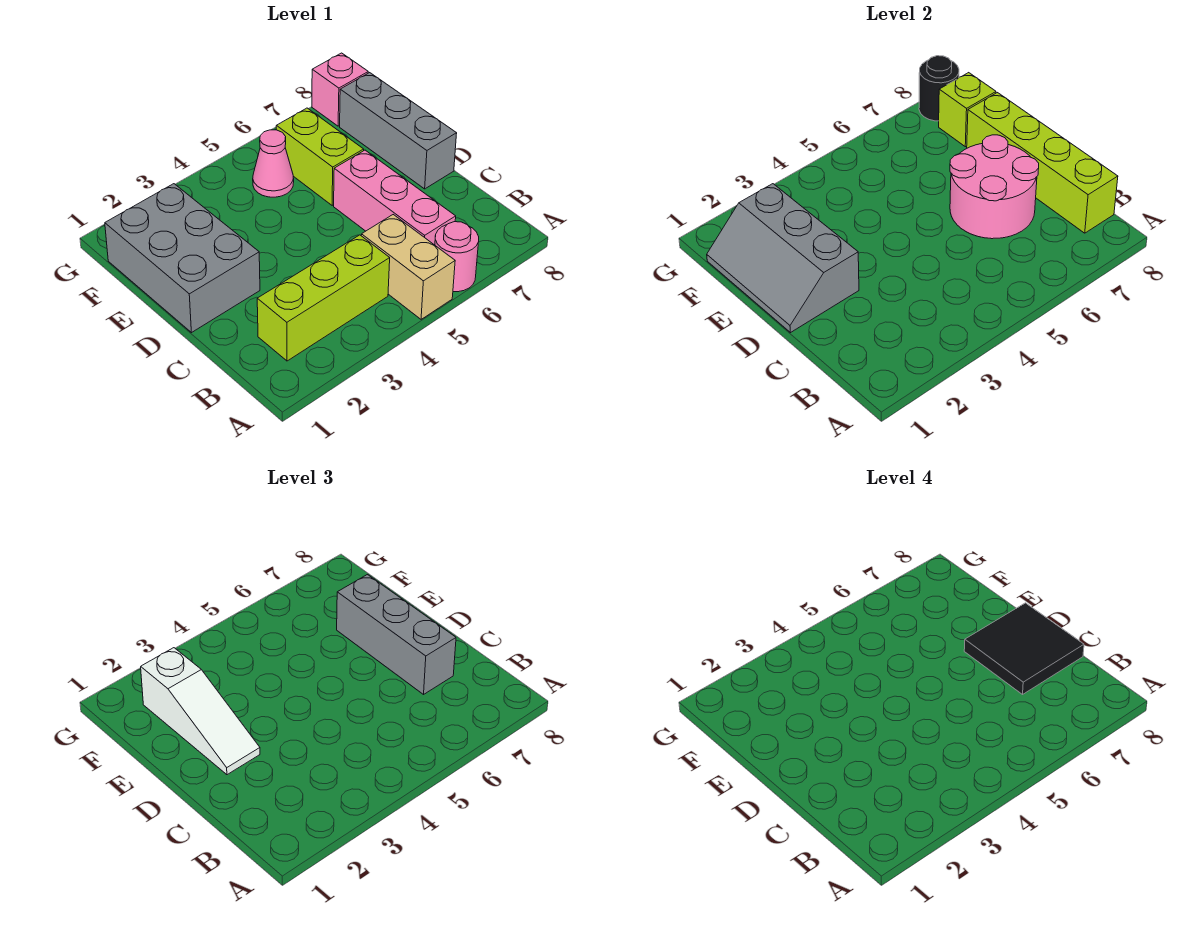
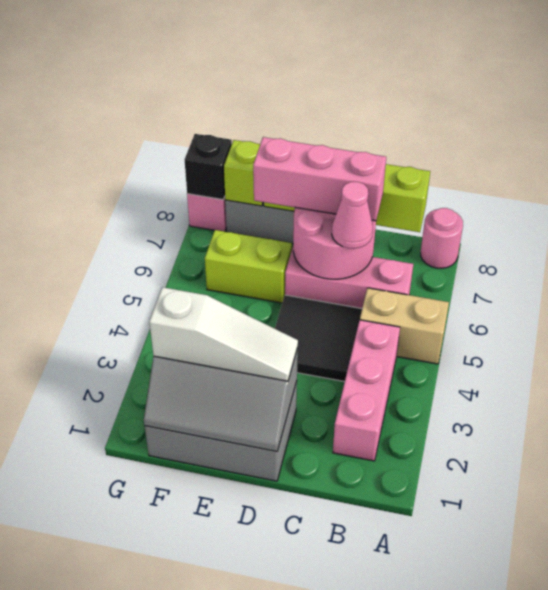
pink round brick A6 level 1 -> pink round brick A8 level 1
lime brick B2:B4 level 1 -> pink brick B2:B4 level 1
grey brick C7:E7 level 3 -> pink brick C7:E7 level 3
black tile C7:D8 level 4 -> black tile C4:D5 level 1
pink cone F5 level 1 -> pink cone C6 level 3
black round brick G8 level 2 -> black brick G8 level 2

